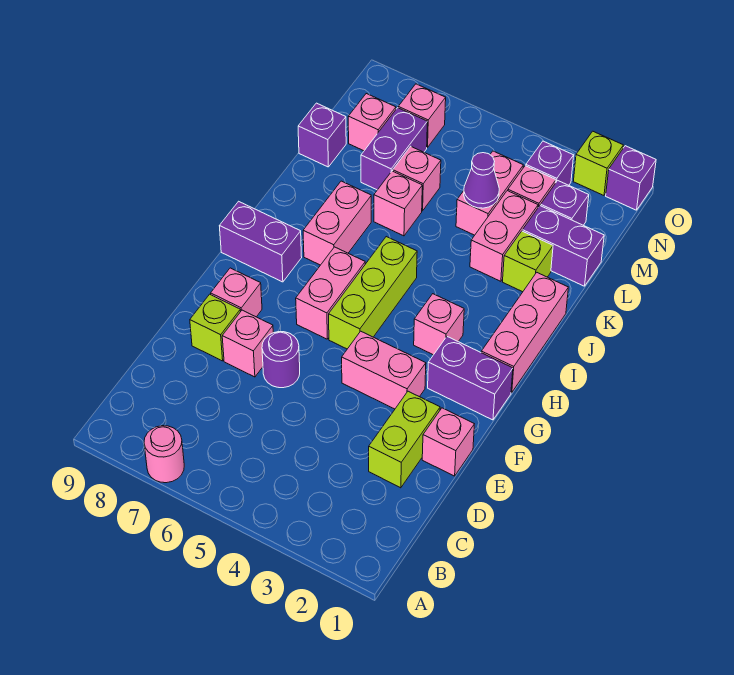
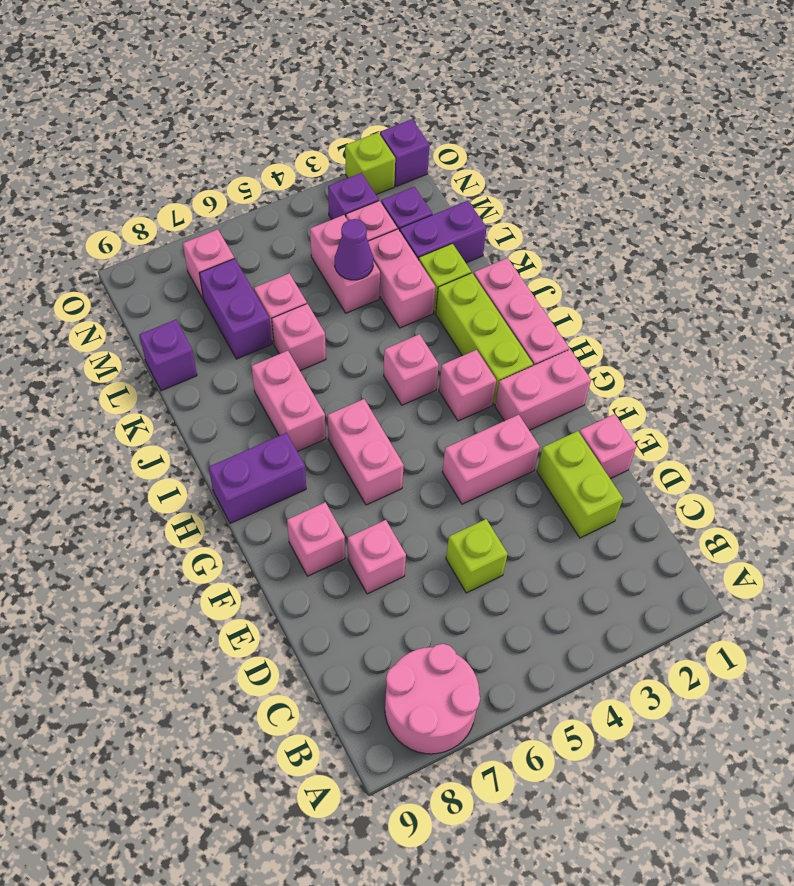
pink round brick A7 level 1 -> pink round brick A7:B8 level 1
purple round brick E6 level 1 -> none
lime brick E8 level 1 -> lime brick D5 level 1
purple brick G1:G2 level 1 -> pink brick G1:G2 level 1
lime brick G5:I5 level 1 -> lime brick H2:J2 level 1
pink brick M8 level 1 -> pink brick I4 level 1

